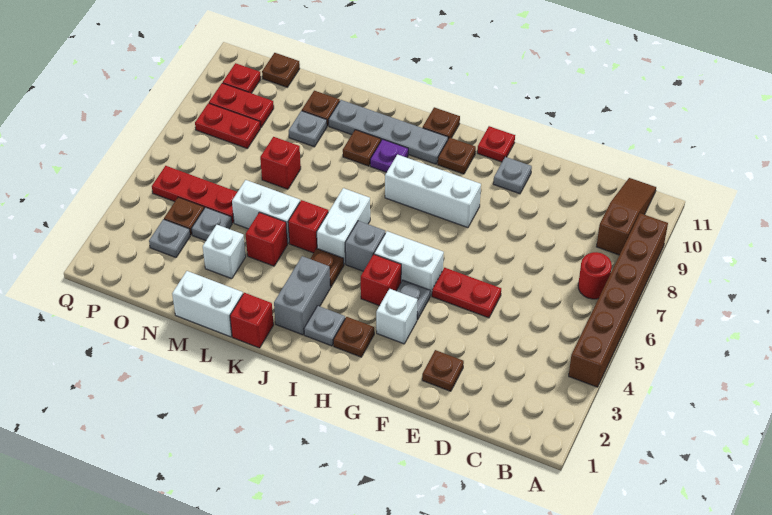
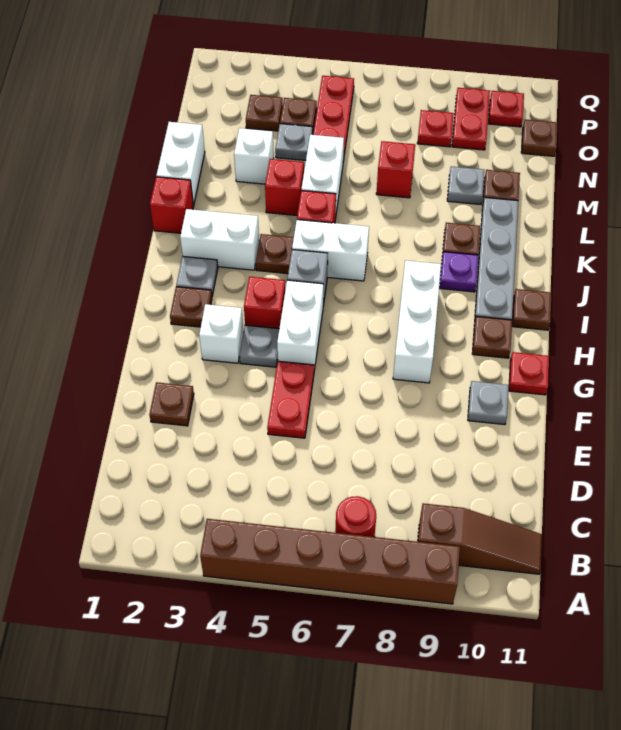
grey brick J2:J3 level 1 -> white brick J2:J3 level 1
grey plate O3 level 1 -> brown plate O3 level 1
red plate O8:P8 level 1 -> red plate O8 level 1

